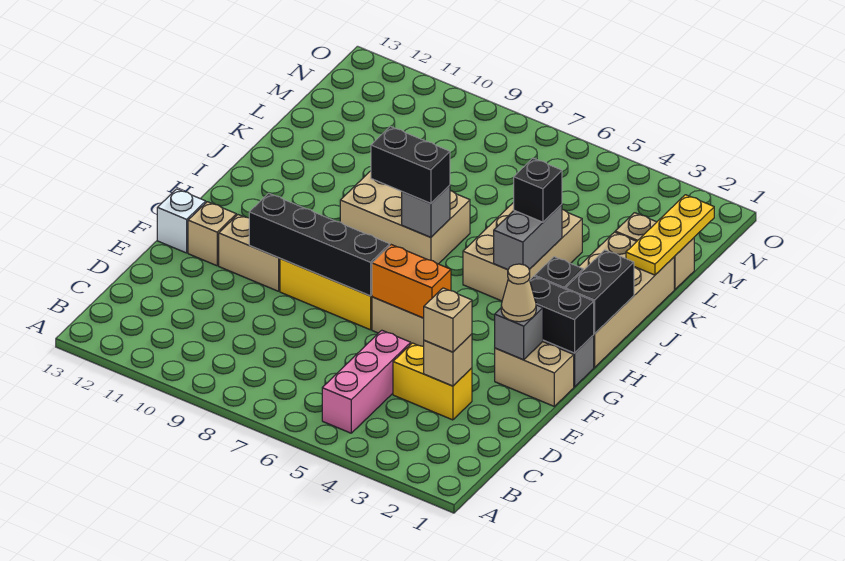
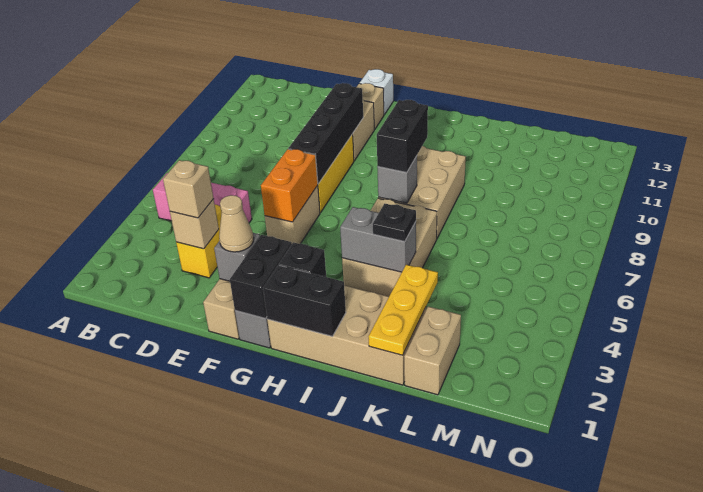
tan brick I4:K5 level 1 -> tan brick I4:J6 level 1
black brick J4 level 3 -> black plate J4 level 3
yellow plate K1:M1 level 2 -> yellow plate K1:K3 level 2

